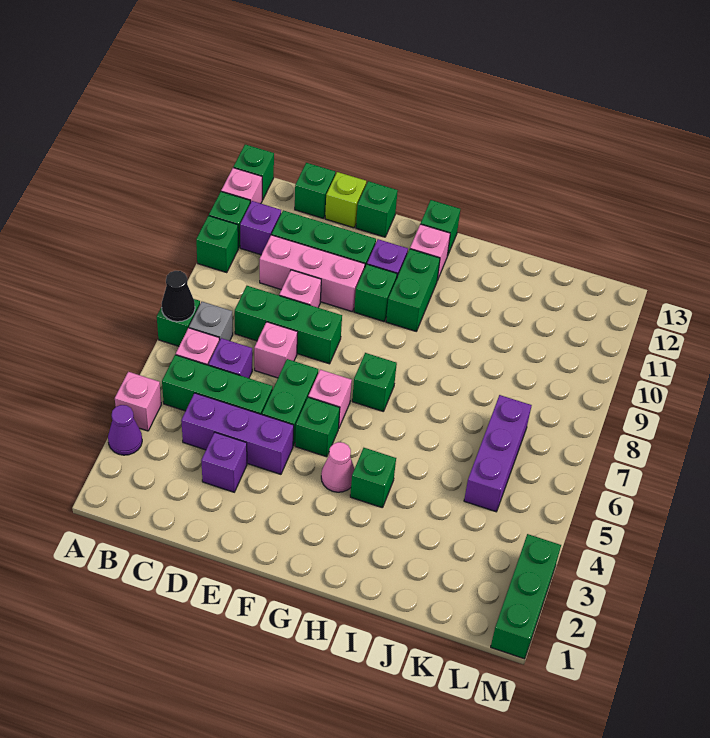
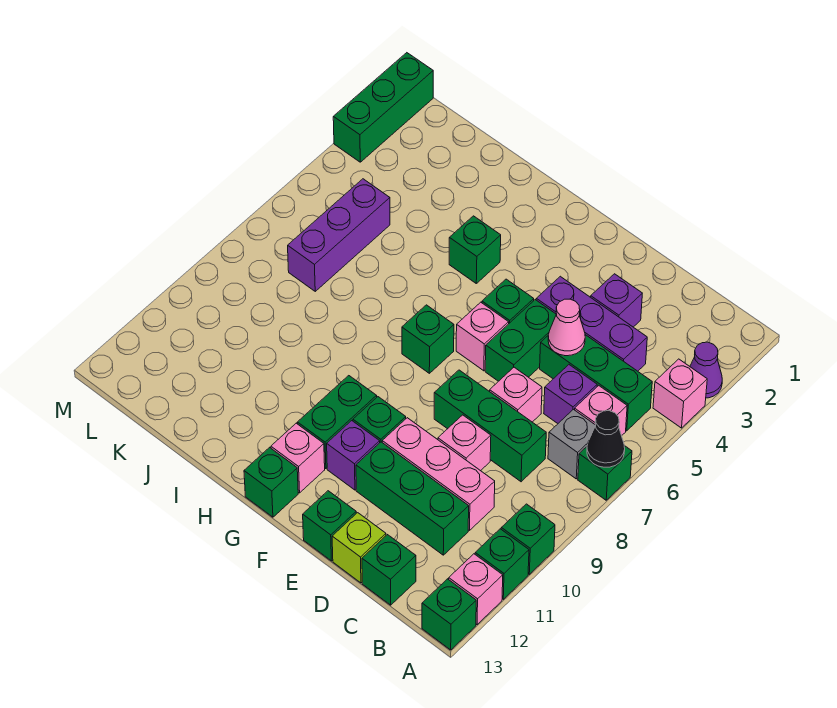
purple brick B11 level 1 -> none
pink cone G4 level 1 -> pink cone D5 level 2

